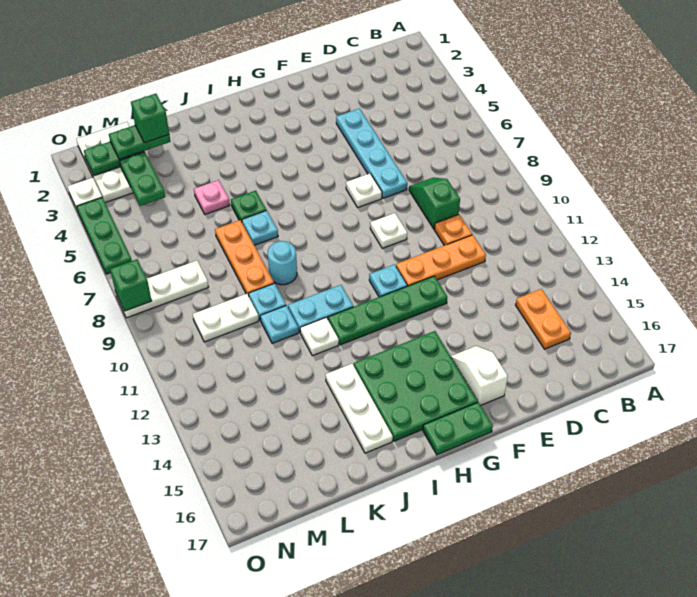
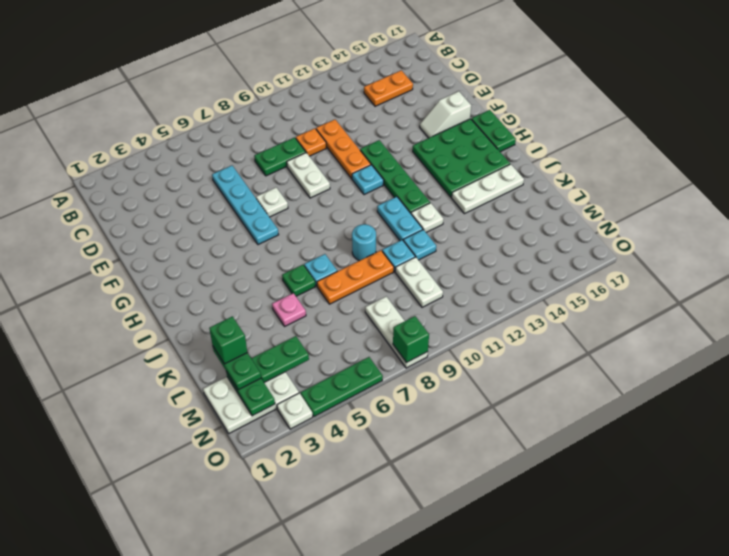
green slope D8:D9 level 1 top 9 -> green plate D8:D9 level 1
cyan plate E4:E7 level 1 -> cyan plate D6:G6 level 1
white plate F9 level 1 -> white plate E9:F9 level 1

